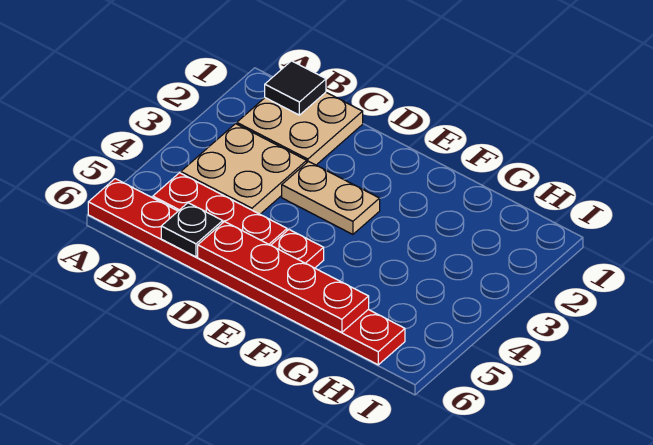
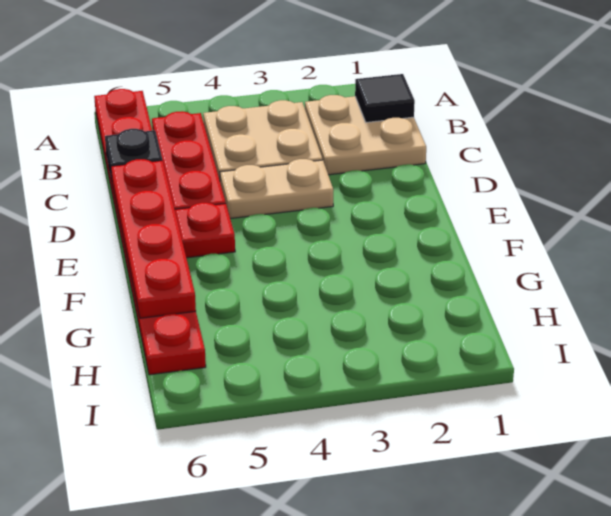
tan plate D3:E3 level 1 -> tan plate D3:D4 level 1

